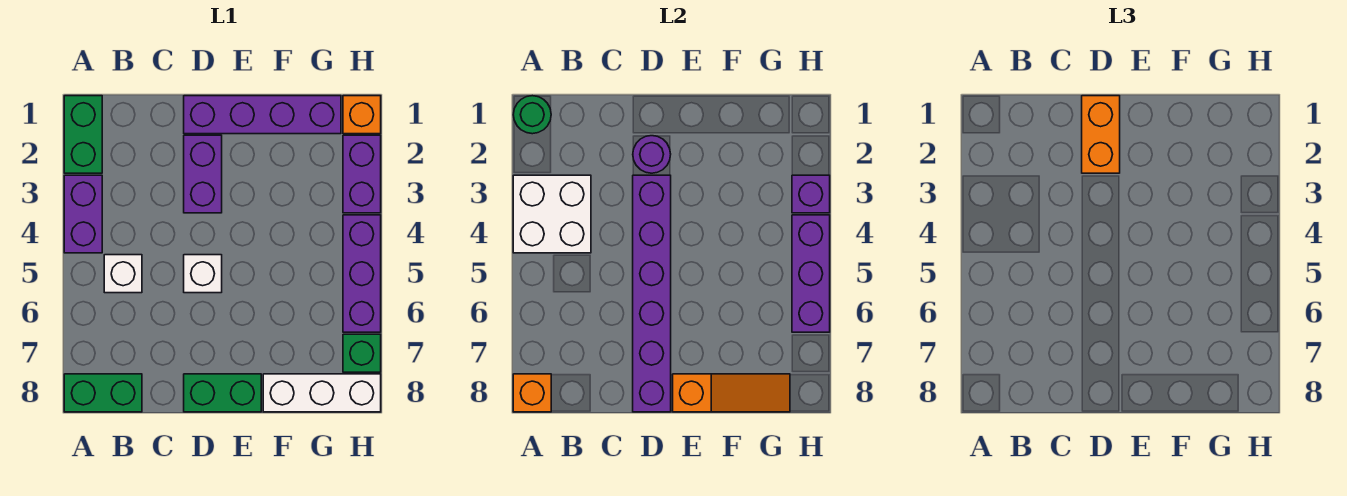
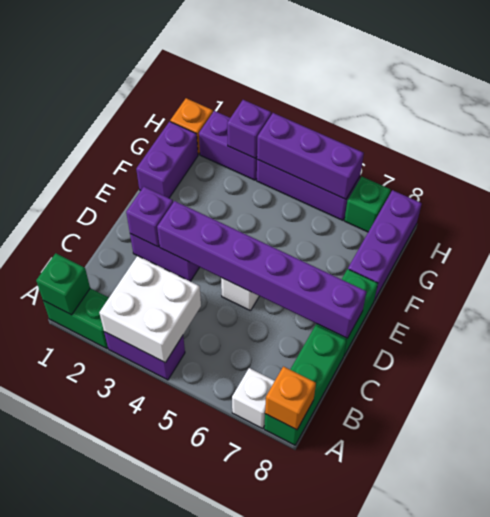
green round brick A1 level 2 -> green brick A1 level 2
green brick A8:B8 level 1 -> green brick A8:C8 level 1
white brick B5 level 1 -> white brick A7 level 1
purple brick D1:G1 level 1 -> purple brick F1:G1 level 1
orange brick D1:D2 level 3 -> none
purple round brick D2 level 2 -> purple brick D2 level 2
orange slope E8:G8 level 2 top E -> none
white brick F8:H8 level 1 -> purple brick F8:H8 level 1

